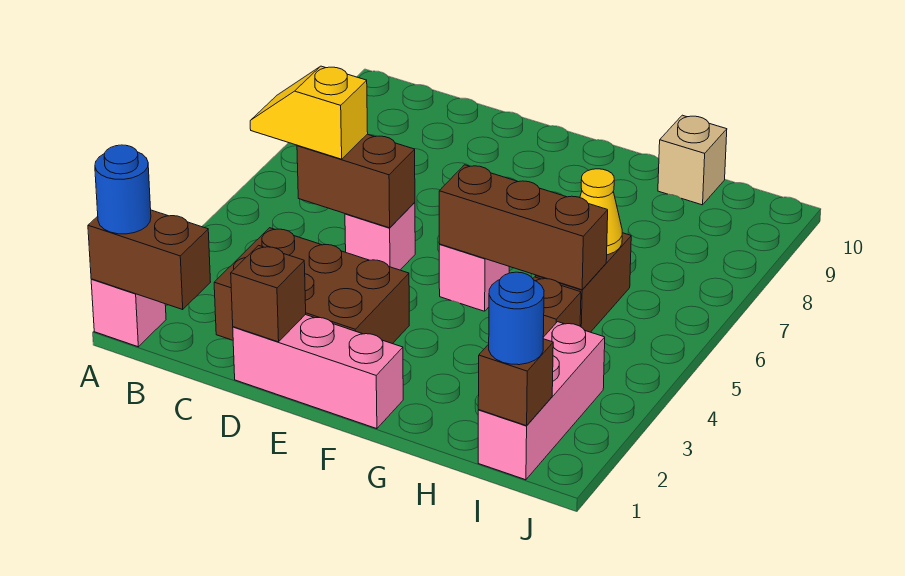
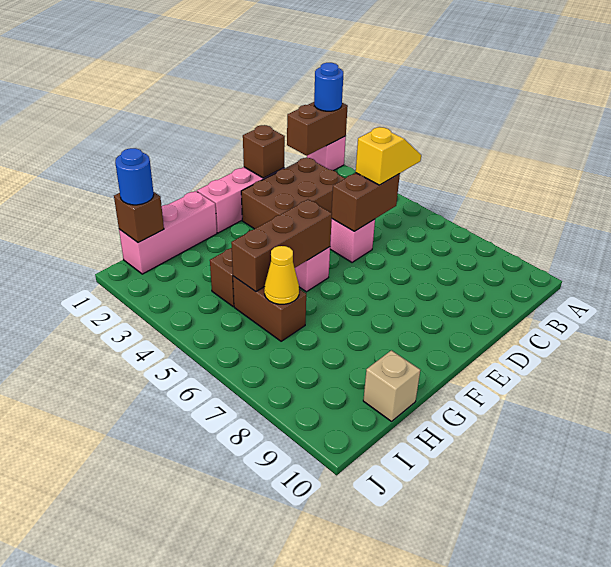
pink brick I1:I3 level 1 -> pink brick G1:I1 level 1

